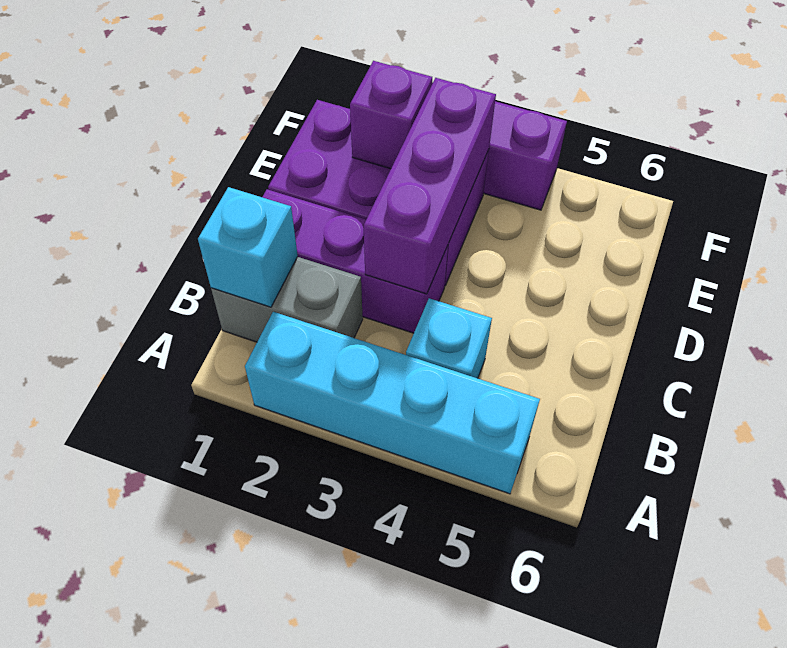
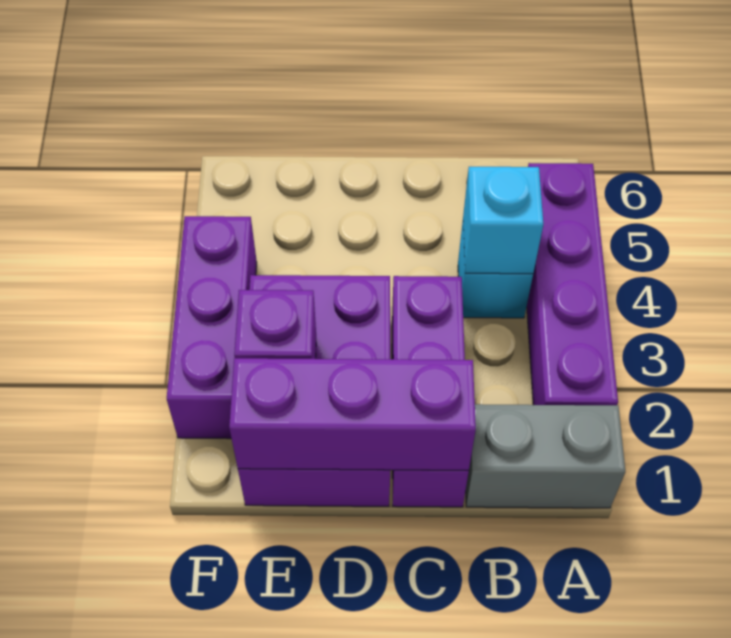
cyan brick A2:A5 level 1 -> purple brick A2:A5 level 1
grey brick B1:B2 level 1 -> grey brick A1:B1 level 1
cyan brick B1 level 2 -> cyan brick B4 level 2
purple brick C3:E3 level 2 -> purple brick C1:E1 level 2

